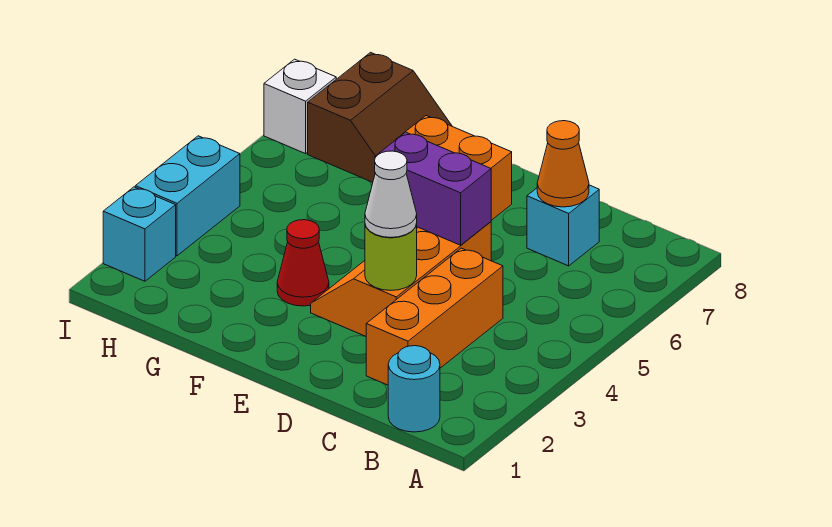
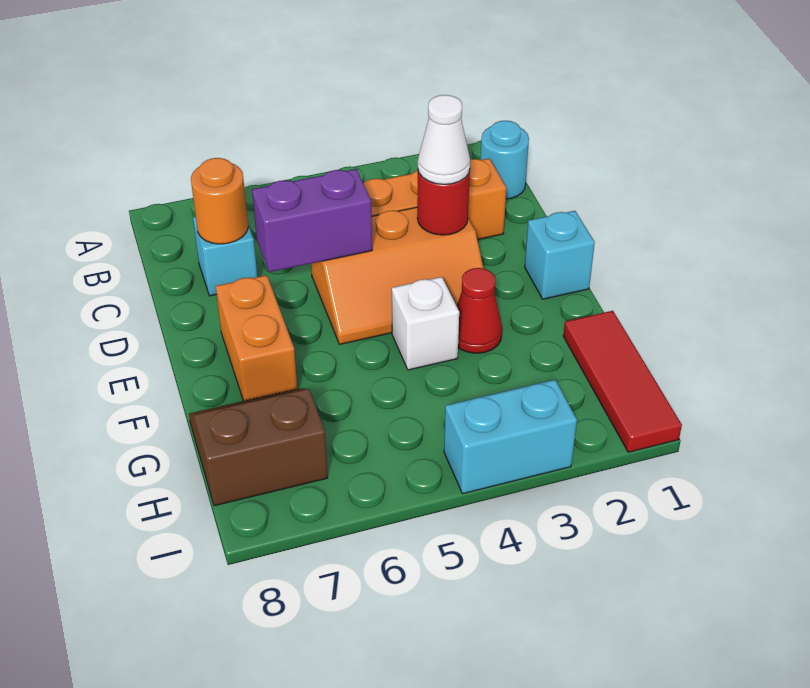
orange cone C7 level 2 -> orange round brick C7 level 2
lime round brick D3 level 2 -> red round brick D3 level 2
purple brick D5:E5 level 2 -> purple brick D5:D6 level 2
none -> red tile G1:I1 level 1
cyan brick I2 level 1 -> cyan brick E1 level 1
white brick I7 level 1 -> white brick F4 level 1

